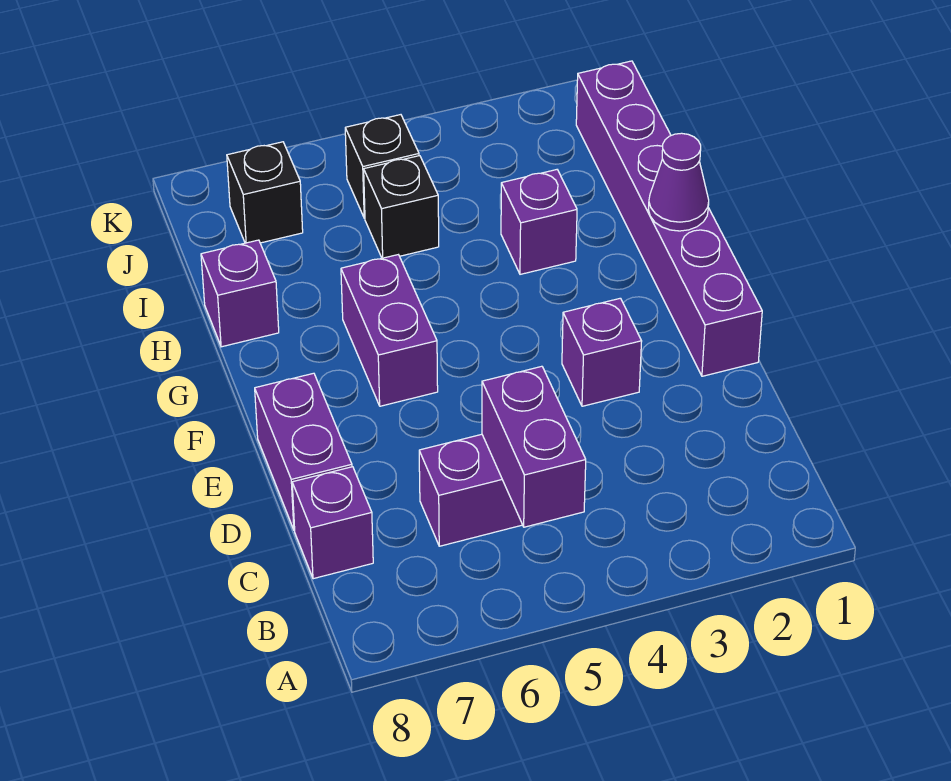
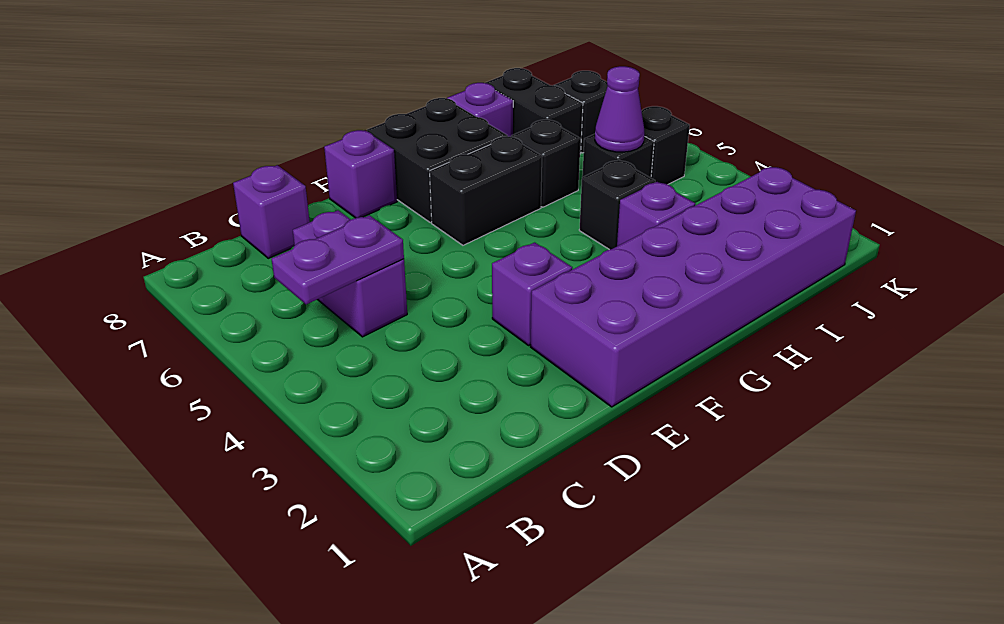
purple brick B5:C5 level 2 -> purple plate B5:C5 level 2
purple brick D8:E8 level 1 -> purple brick E8 level 1
purple brick E1:J1 level 1 -> purple brick E1:J2 level 1
purple brick F6:G6 level 1 -> black brick F6:G6 level 1
none -> black brick F7:G8 level 1
purple cone G1 level 2 -> purple cone I5 level 2
none -> black brick H4 level 1
none -> black brick H6 level 1
none -> black brick I7:I8 level 1

